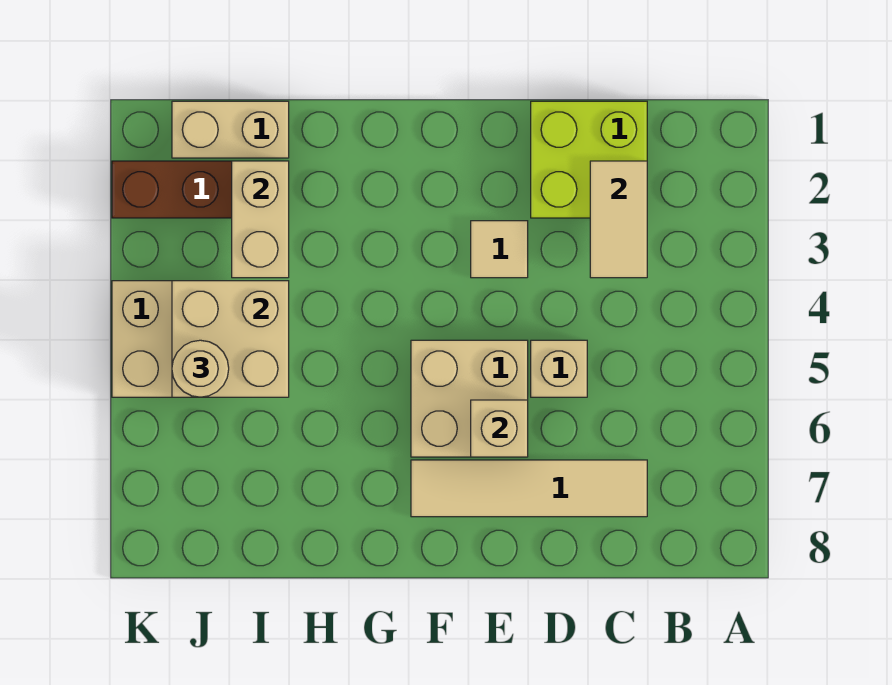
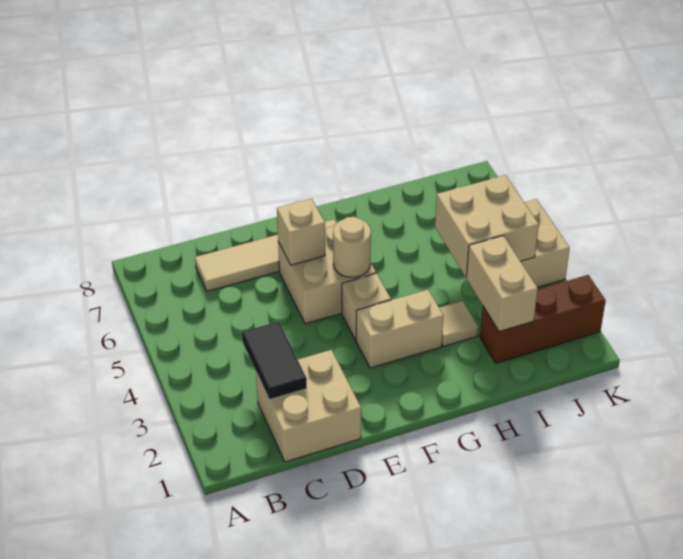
lime brick C1:D2 level 1 -> tan brick C1:D2 level 1
tan tile C2:C3 level 2 -> black tile C2:C3 level 2
tan brick D5 level 1 -> tan brick F4 level 1
tan tile E3 level 1 -> tan tile H3 level 1
tan brick I1:J1 level 1 -> tan brick F3:G3 level 1
tan round brick J5 level 3 -> tan round brick F5 level 2

